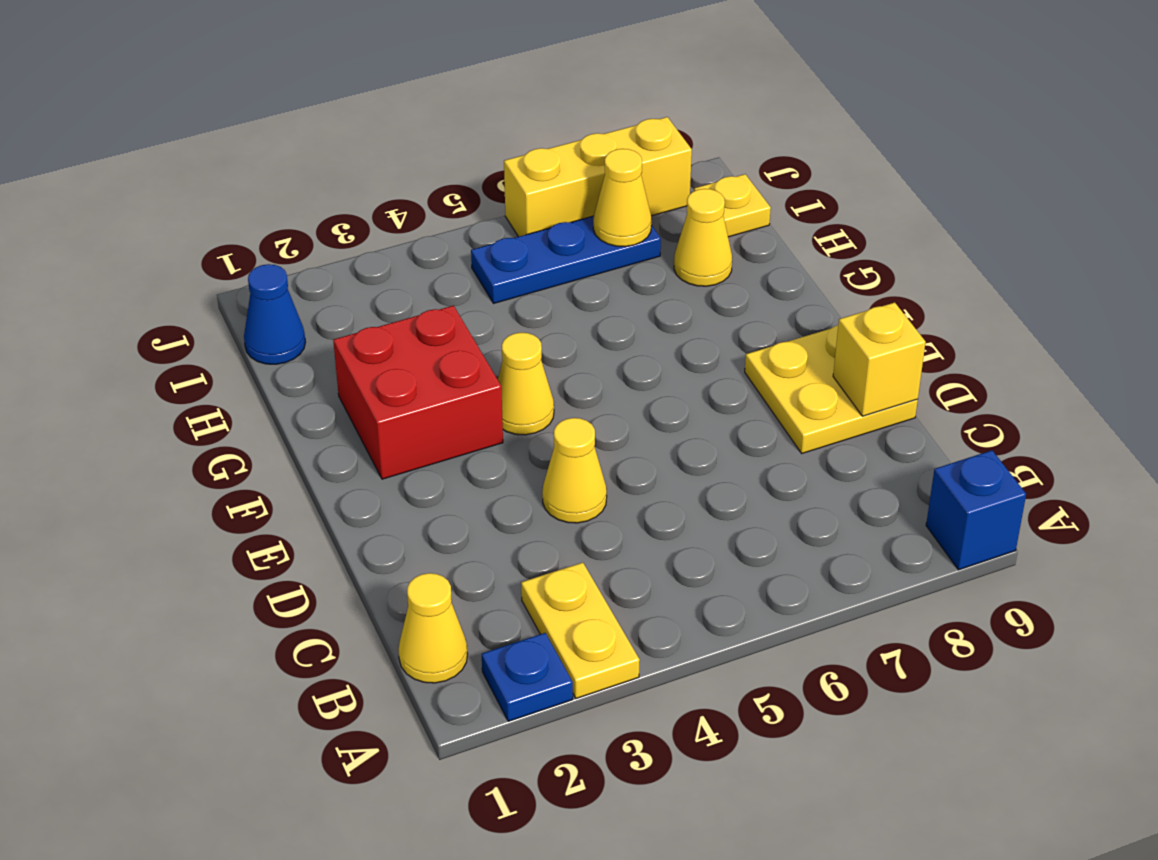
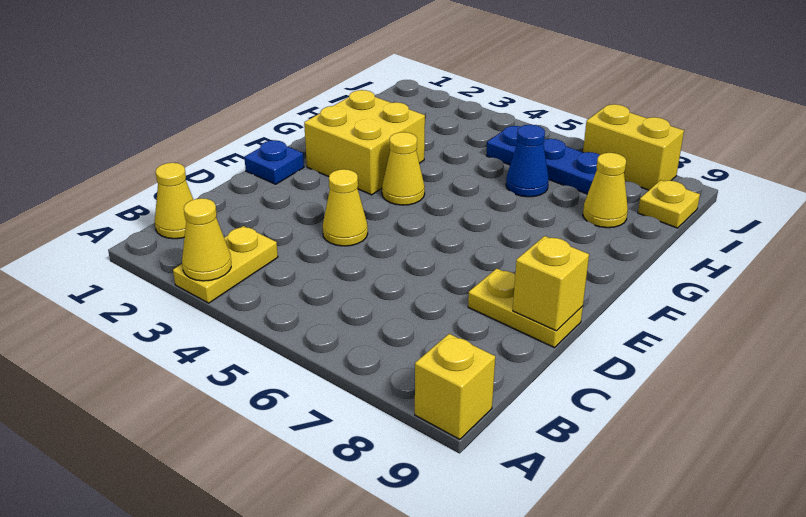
blue plate A2 level 1 -> blue plate E1 level 1
blue brick A9 level 1 -> yellow brick A9 level 1
yellow plate D8:E9 level 1 -> yellow plate D8:D9 level 1
red brick F2:G3 level 1 -> yellow brick F2:G3 level 1
blue cone I1 level 1 -> blue cone H6 level 1
yellow cone I7 level 2 -> yellow cone A3 level 2
yellow brick J6:J8 level 1 -> yellow brick J7:J8 level 1

